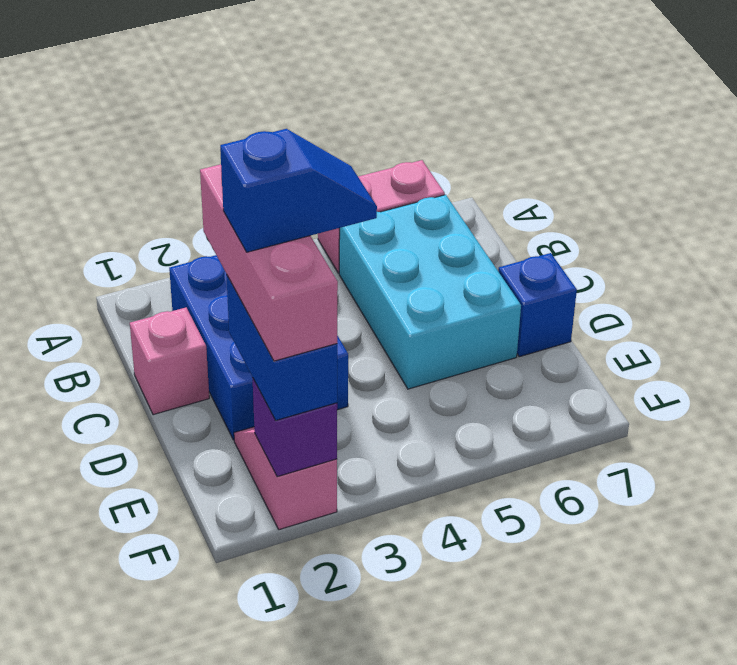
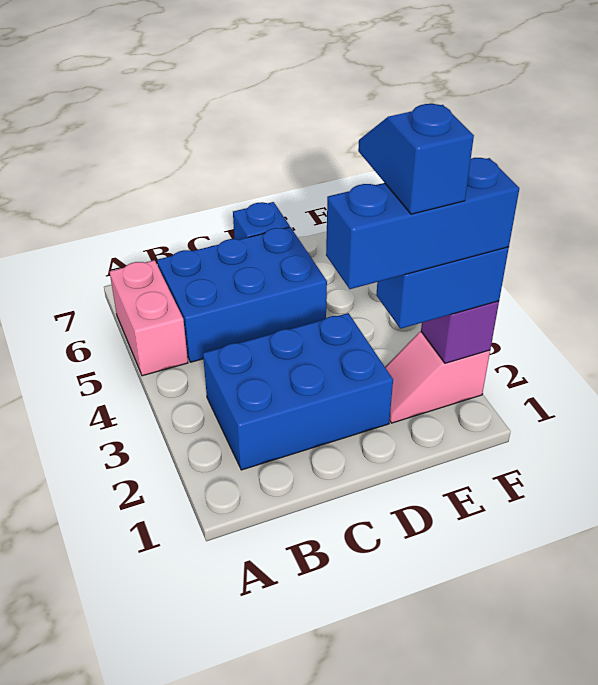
cyan brick B5:D6 level 1 -> blue brick B5:D6 level 1
pink brick C1 level 1 -> none
pink brick D2:F2 level 4 -> blue brick D2:F2 level 4

